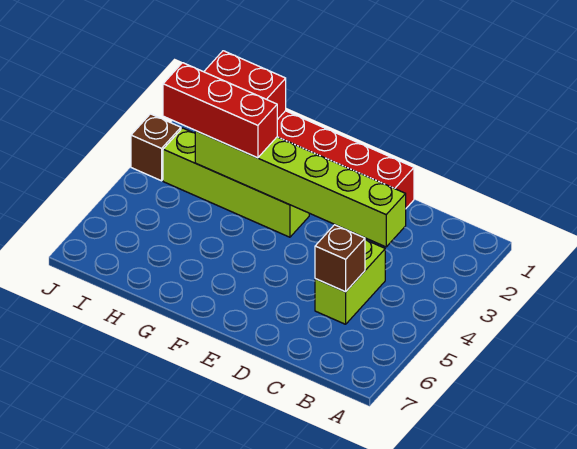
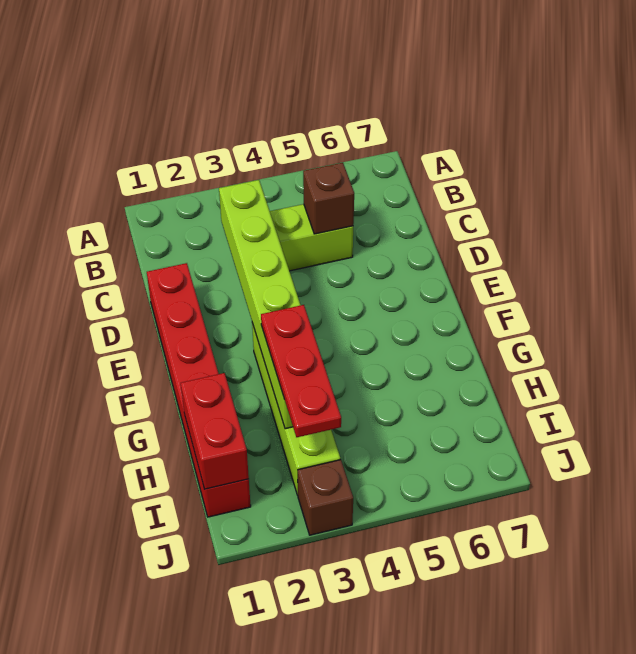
red brick G3:I3 level 3 -> red plate G3:I3 level 3

